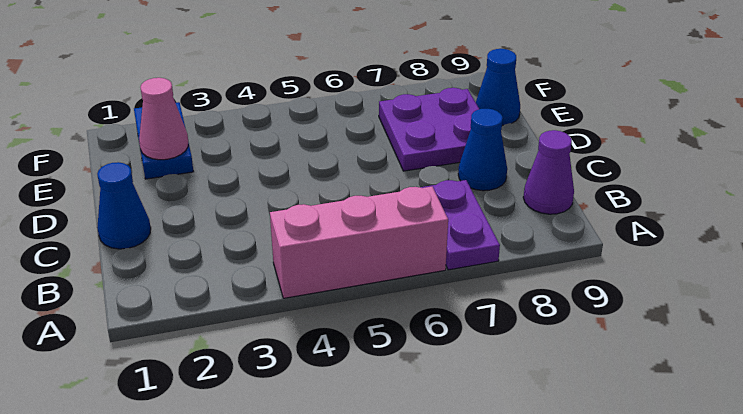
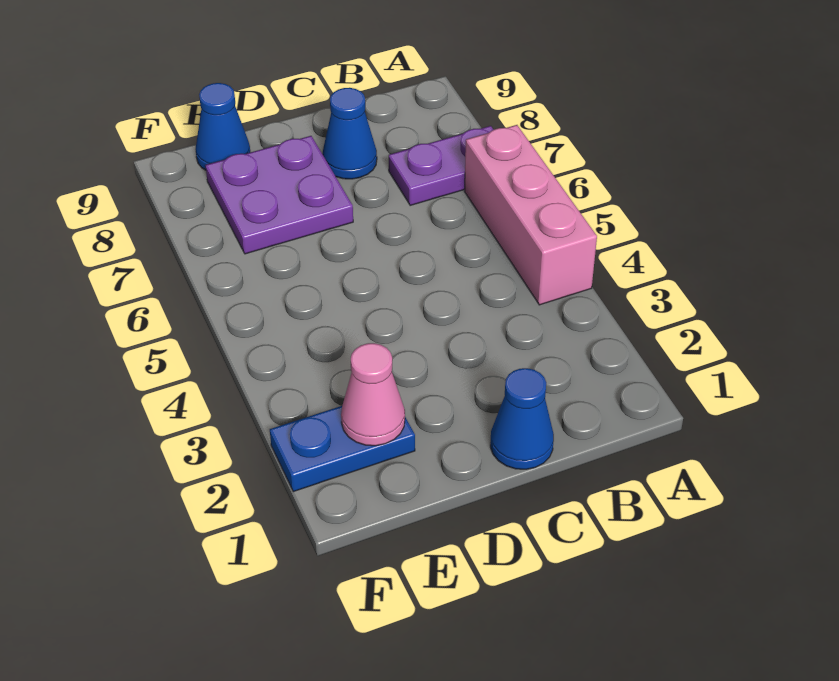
purple cone B9 level 1 -> none

